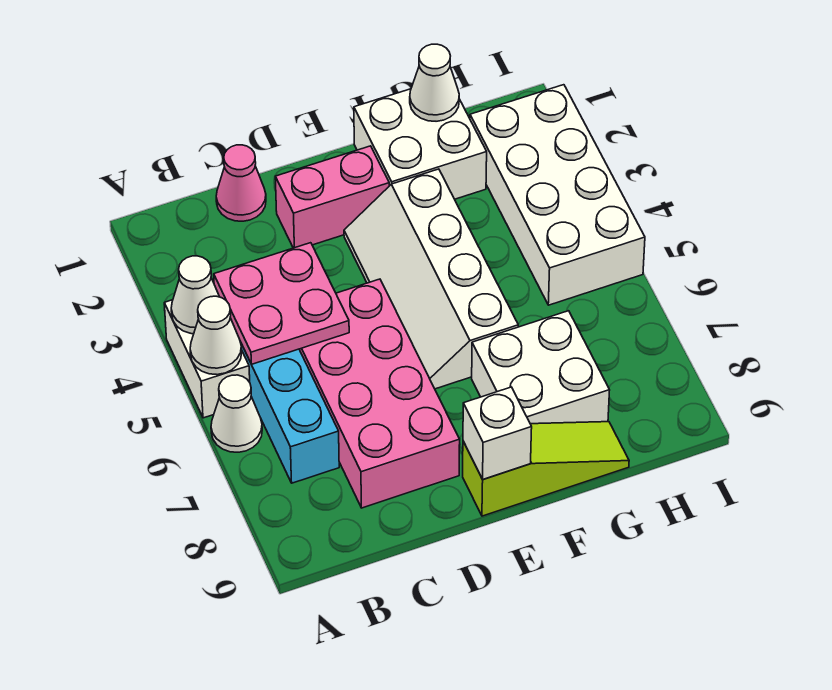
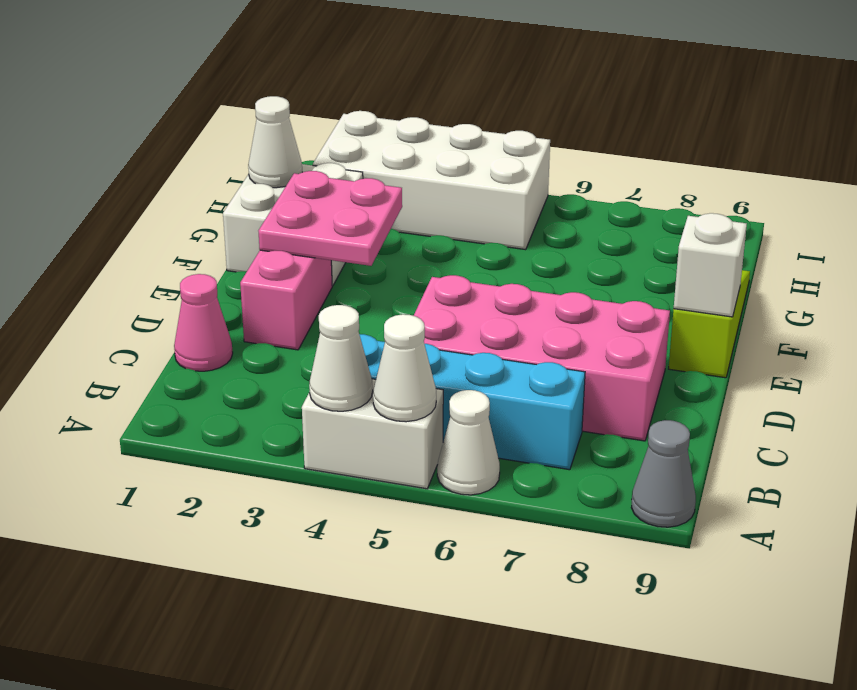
none -> grey cone A9 level 1
pink plate B4:C5 level 2 -> pink plate E2:F3 level 2
white slope E3:F6 level 1 top F -> none
white brick F7:G8 level 1 -> none

